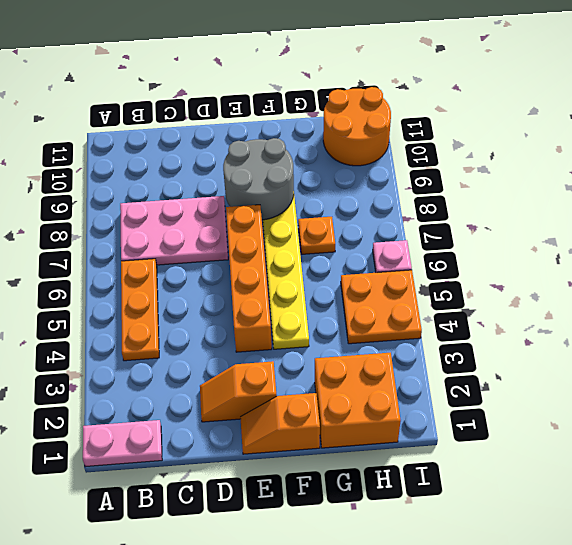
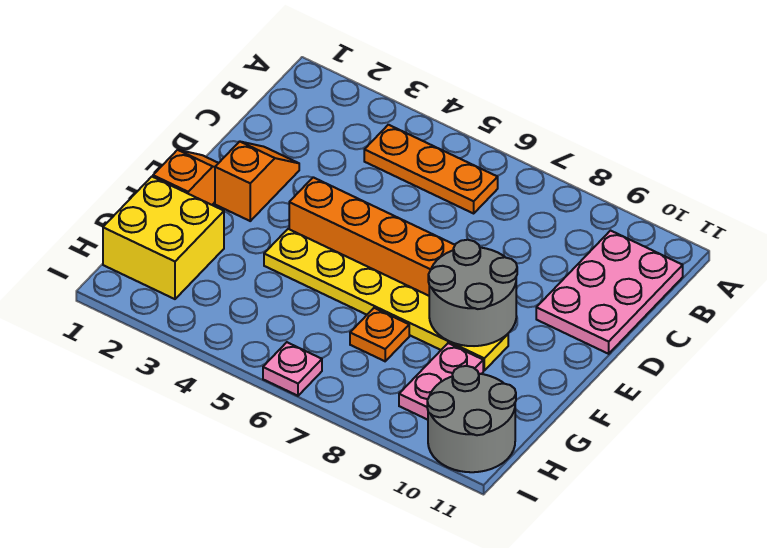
pink plate A1:B1 level 1 -> pink plate G9:H9 level 1
pink plate B7:D8 level 1 -> pink plate B10:D11 level 1
orange brick G1:H2 level 1 -> yellow brick G1:H2 level 1
orange plate H4:I5 level 1 -> none
orange round brick H10:I11 level 1 -> grey round brick H10:I11 level 1

